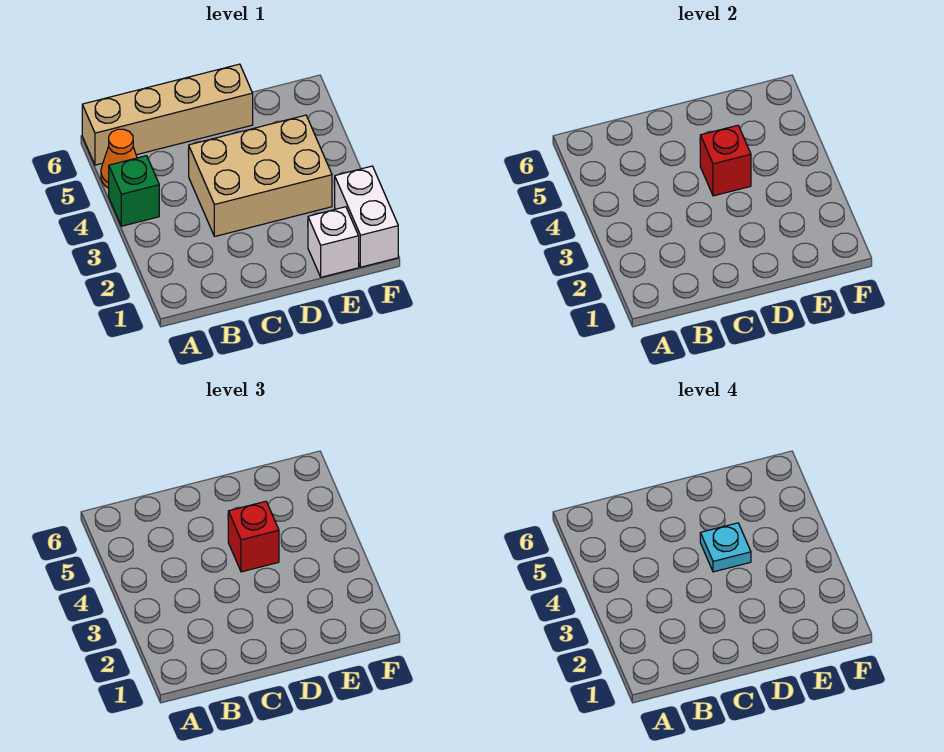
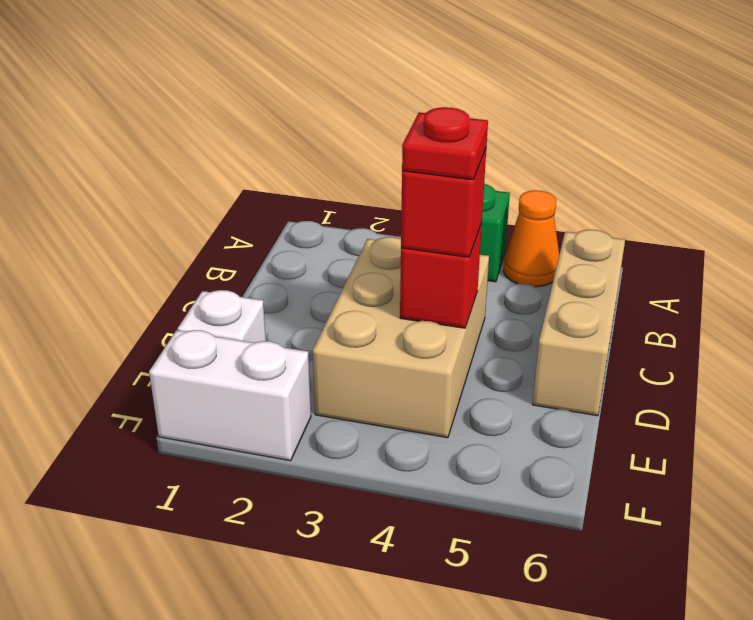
tan brick A6:D6 level 1 -> tan brick B6:D6 level 1
cyan plate D4 level 4 -> red plate D4 level 4

